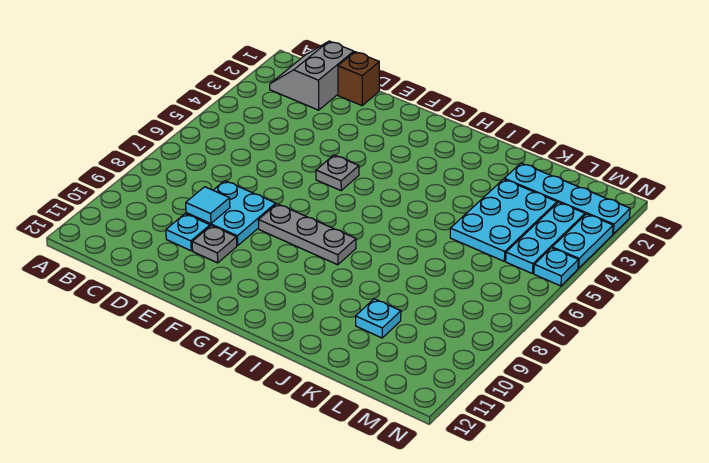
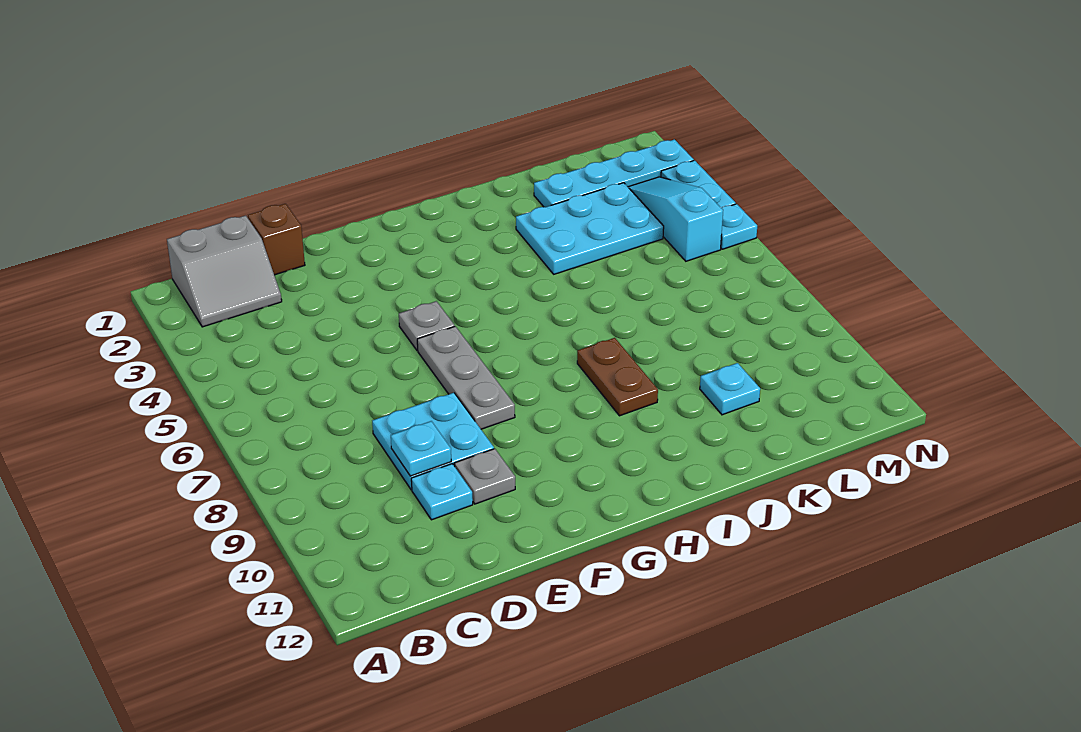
grey slope B1:C2 level 1 top C -> grey slope B1:C2 level 1 top 1
cyan tile D9 level 2 -> cyan plate D9 level 2
grey plate F8:H8 level 1 -> grey plate F6:F8 level 1
none -> brown plate I8:I9 level 1
cyan plate K3:L5 level 1 -> cyan plate J3:L4 level 1
cyan plate M3:M5 level 1 -> cyan slope M3:M5 level 1 top 5

